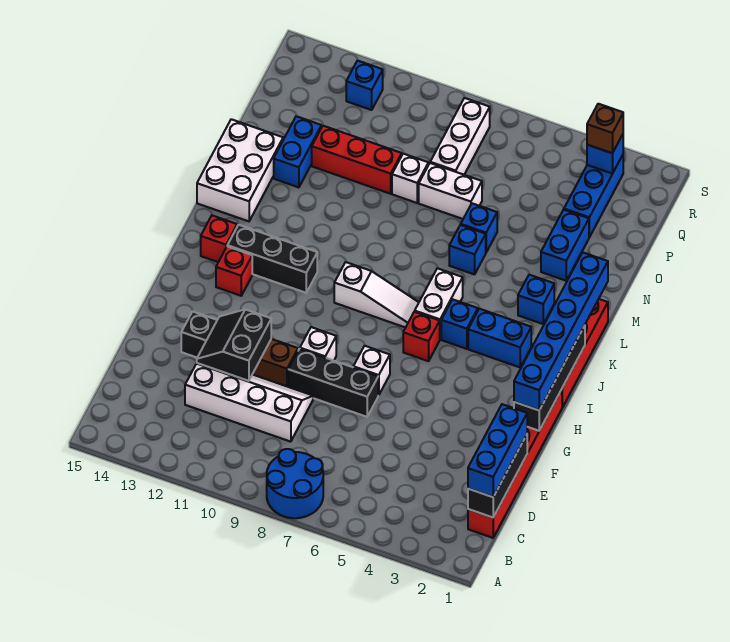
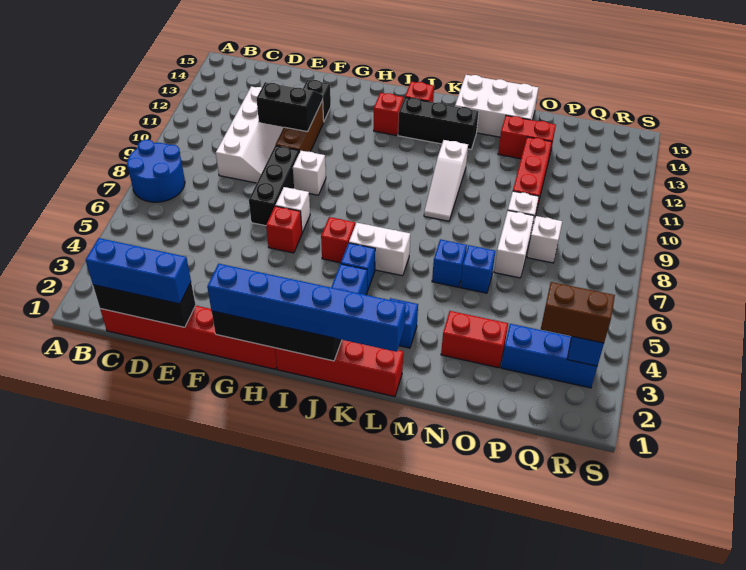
none -> red brick G6 level 1
white slope J7:J9 level 1 top 9 -> white slope L9:L11 level 1 top 11
black brick J11:J13 level 1 -> black brick J13:L13 level 1
blue brick N3:O3 level 1 -> red brick N3:O3 level 1
blue brick N13:O13 level 1 -> red brick N13:O13 level 1
white brick P8:R8 level 1 -> white brick P8 level 1
brown brick R3 level 3 -> brown brick Q3:R3 level 3
blue brick R12 level 1 -> none

